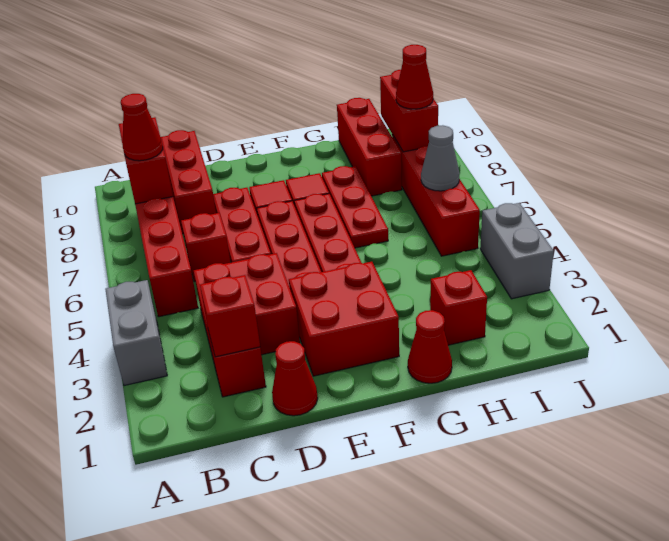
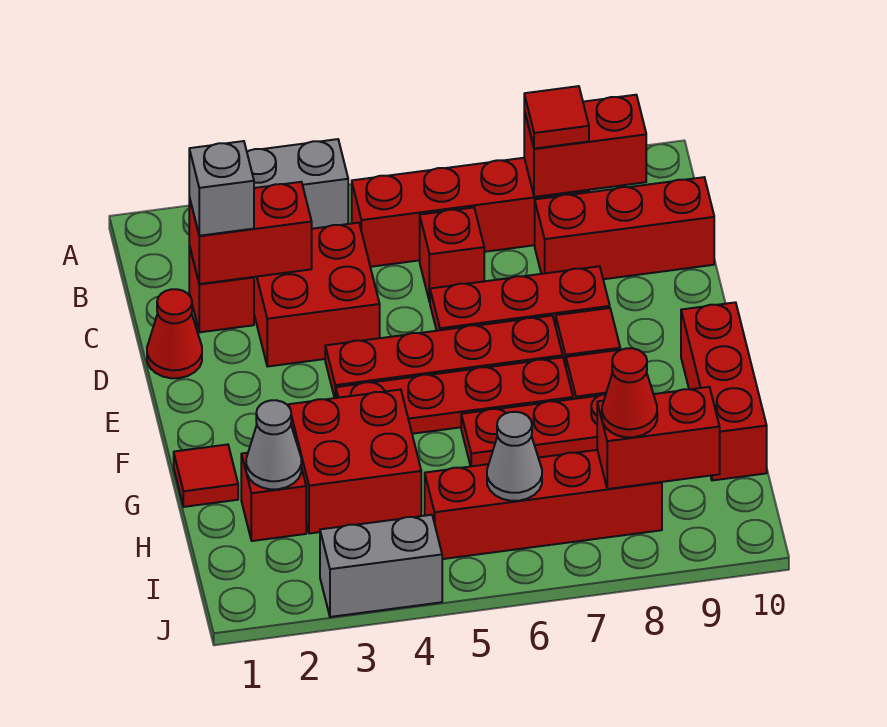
red cone B8 level 3 -> red tile B8 level 3
red brick C2 level 2 -> red brick C2:C3 level 2
none -> grey brick C2 level 3
red brick E2:F3 level 1 -> red brick G3:H4 level 1
red cone G1 level 1 -> red tile G1 level 1
none -> grey cone H2 level 2
red brick H8:H10 level 1 -> red brick F10:H10 level 1

